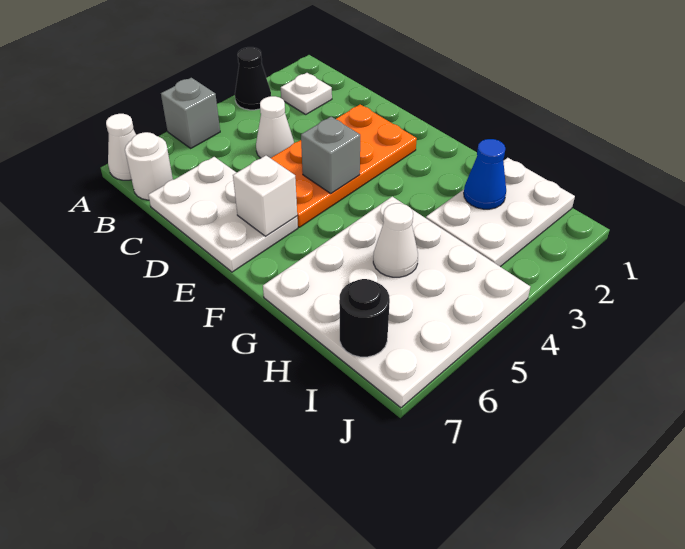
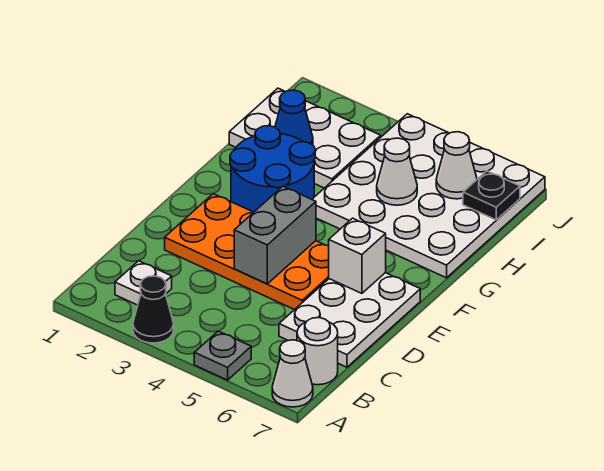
grey brick A5 level 1 -> grey plate A5 level 1
white cone C4 level 1 -> white cone I6 level 2
grey brick E4 level 2 -> grey brick D4:E4 level 2
none -> blue round brick F2:G3 level 1
black round brick I7 level 2 -> black plate I7 level 2

